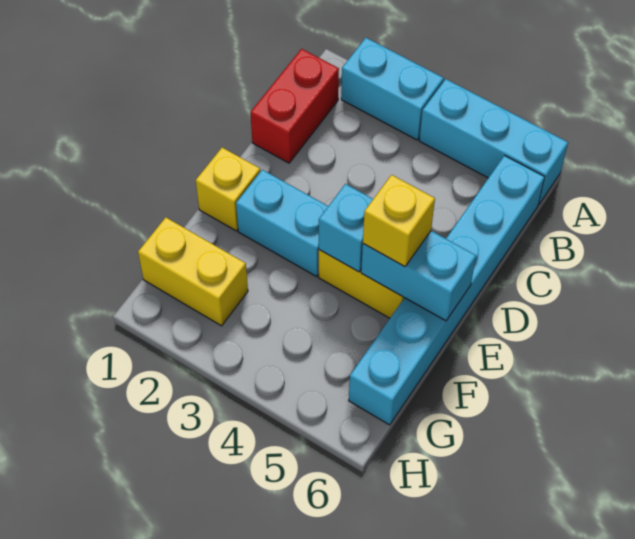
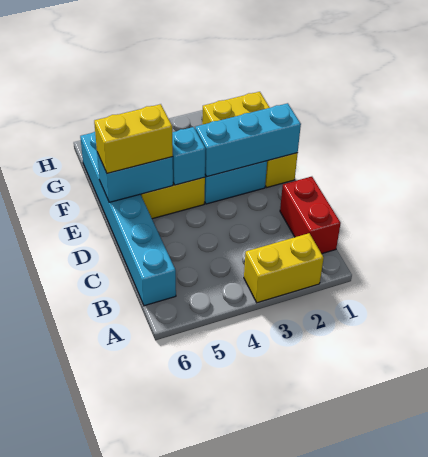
cyan brick A2:A3 level 1 -> yellow brick A2:A3 level 1
cyan brick A4:A6 level 1 -> cyan brick E1:E3 level 2
yellow brick E5 level 3 -> yellow brick E5:E6 level 3

